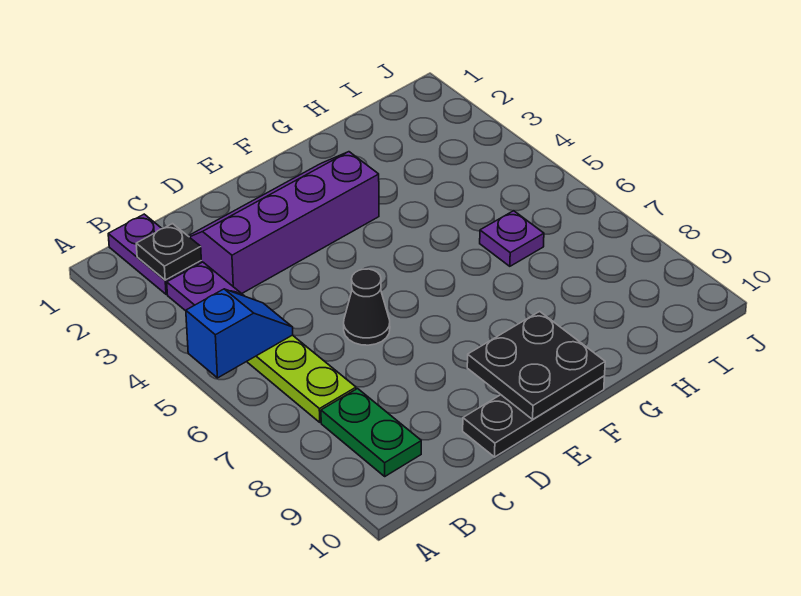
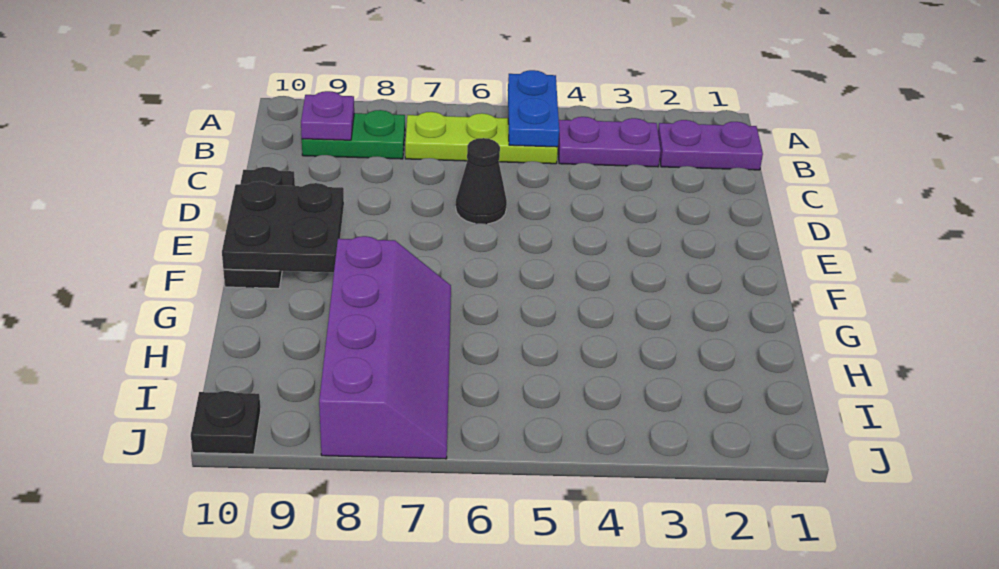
blue slope A5:B5 level 2 top A -> blue plate A5:B5 level 2
black plate B2 level 2 -> black plate J10 level 1
purple slope C2:F3 level 1 top 3 -> purple slope G7:J8 level 1 top 8
purple plate H6 level 1 -> purple plate B9 level 2

